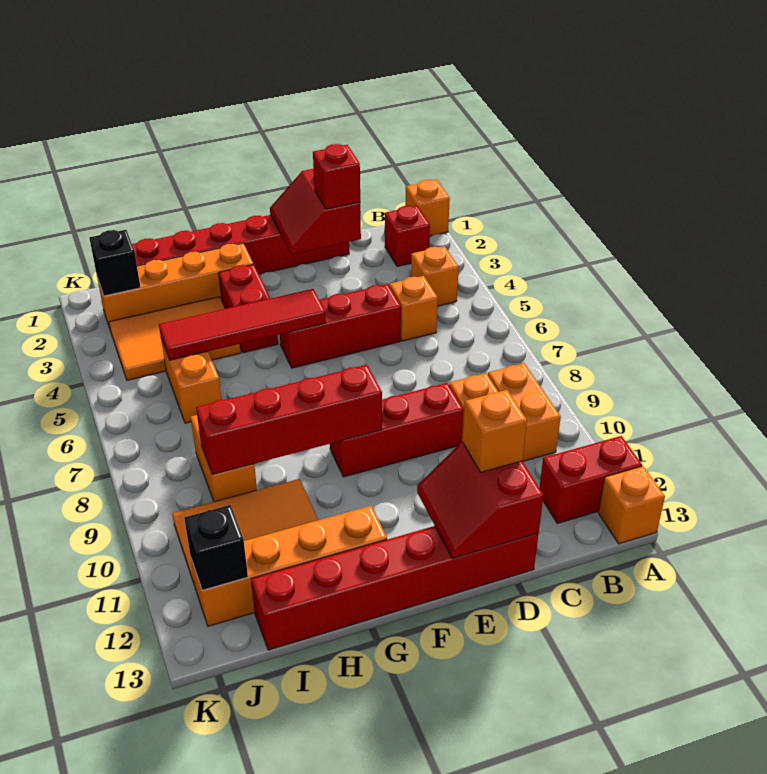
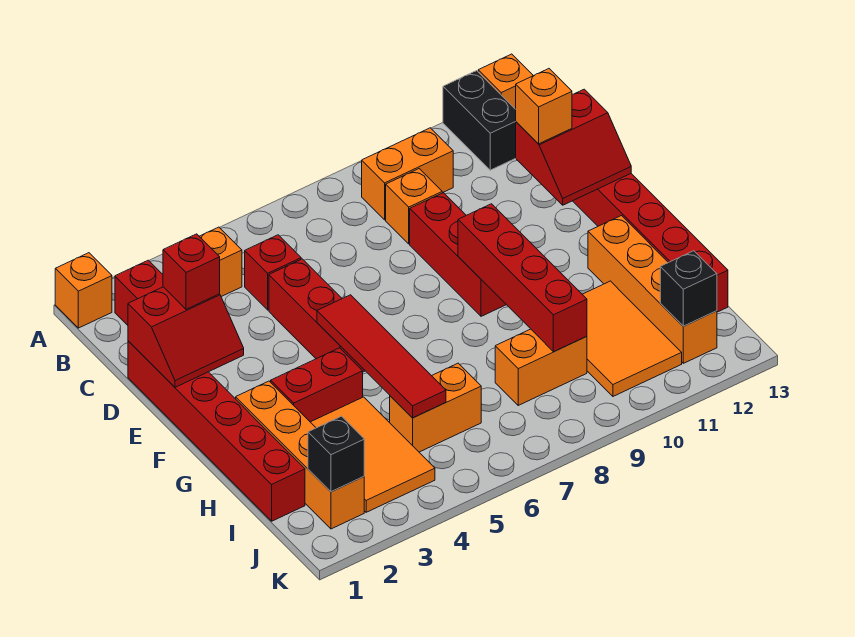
red brick A12:B12 level 1 -> black brick A12:B12 level 1
orange brick C5 level 1 -> red brick C5 level 1

